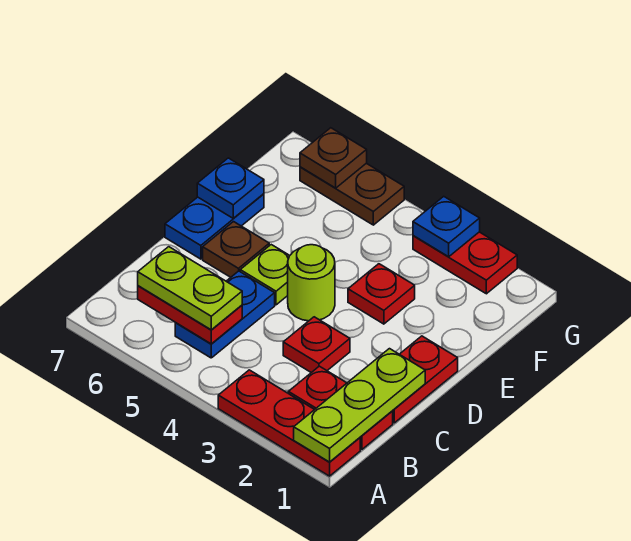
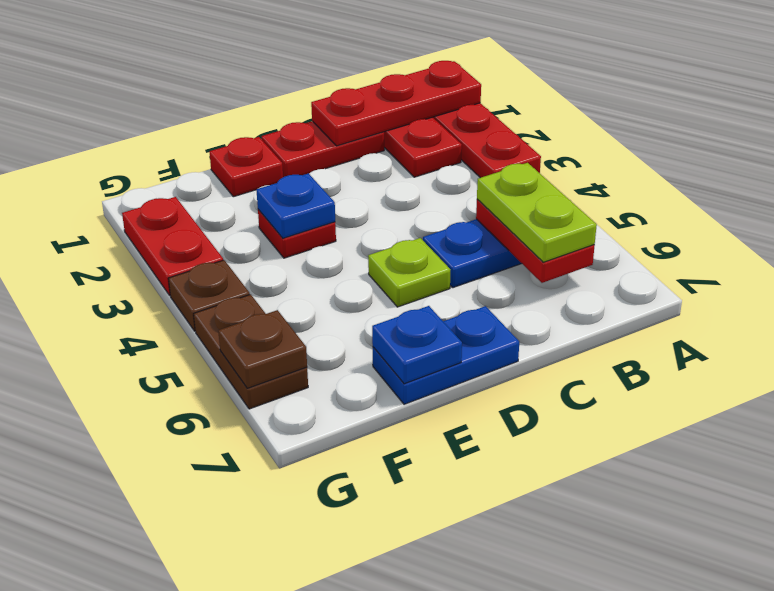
lime plate A1:C1 level 2 -> red plate A1:C1 level 2
red plate C3 level 1 -> red plate E1 level 1
lime round brick D4 level 1 -> none
brown plate D6 level 1 -> brown plate G4 level 1
blue plate G3 level 2 -> blue plate E3 level 2

